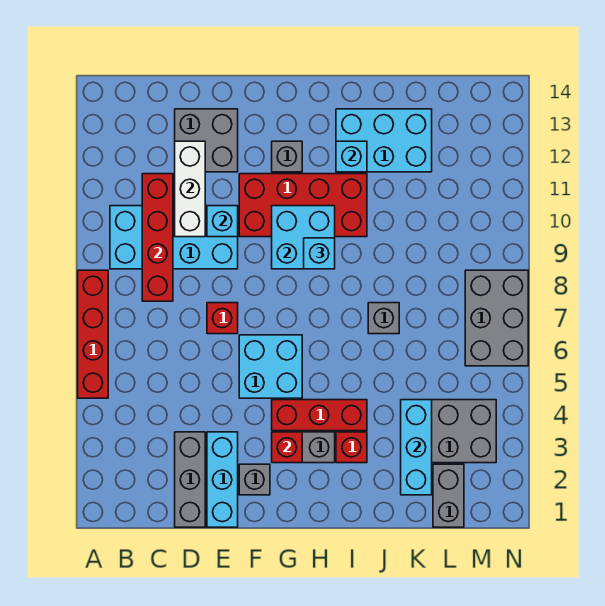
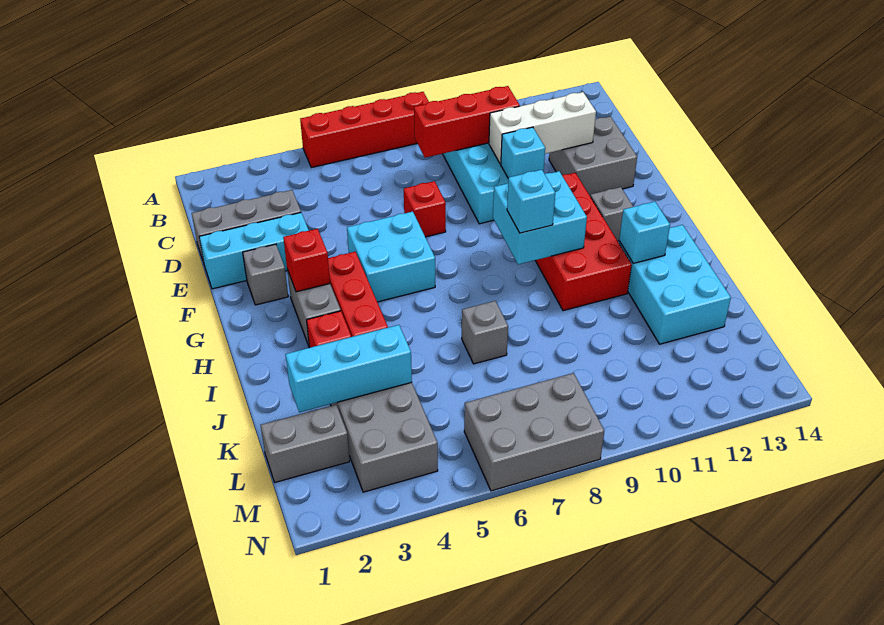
red brick C8:C11 level 2 -> red brick C8:C10 level 2

